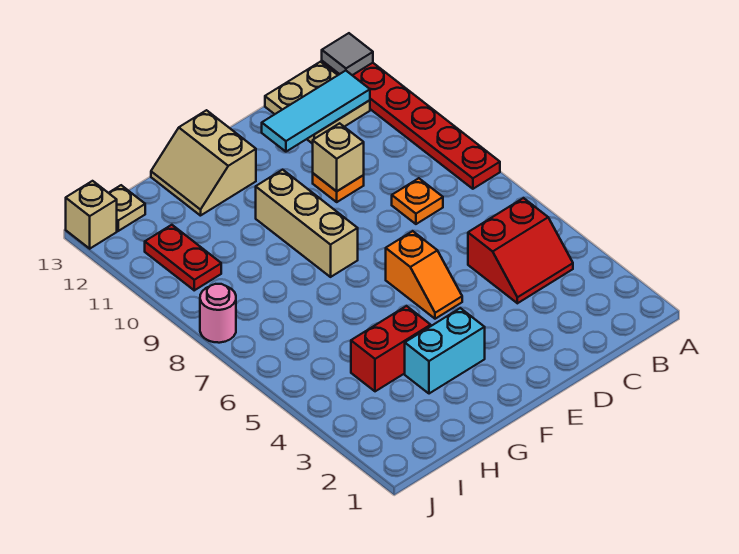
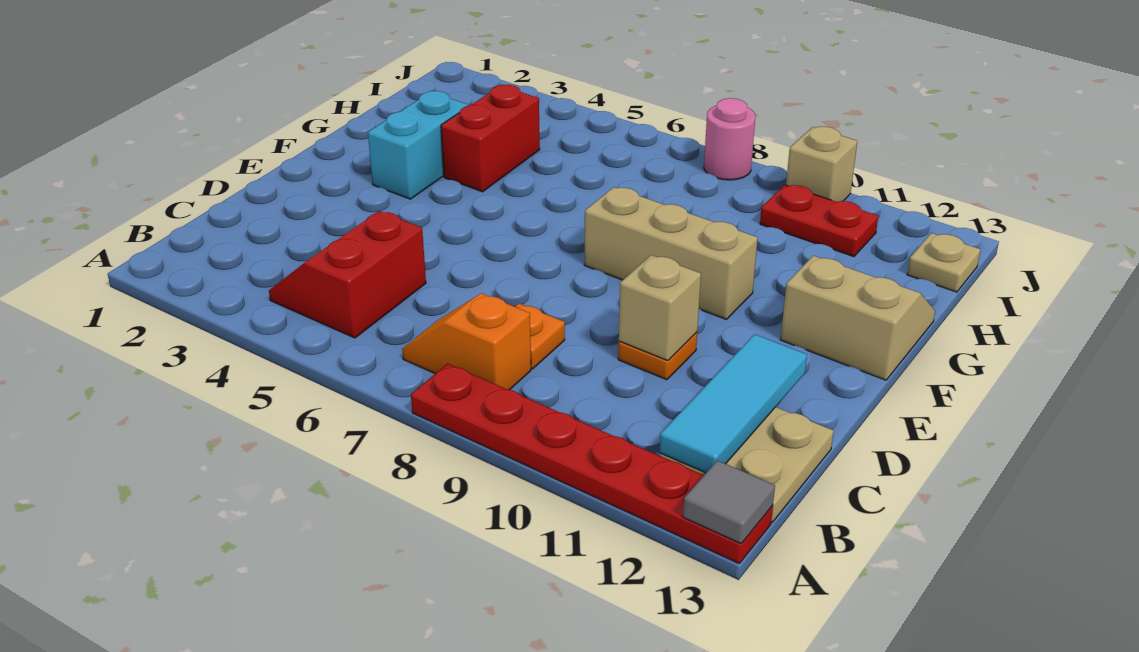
orange slope E5:E6 level 1 top 6 -> orange slope B7:B8 level 1 top 8
tan brick J13 level 1 -> tan brick J10 level 1

